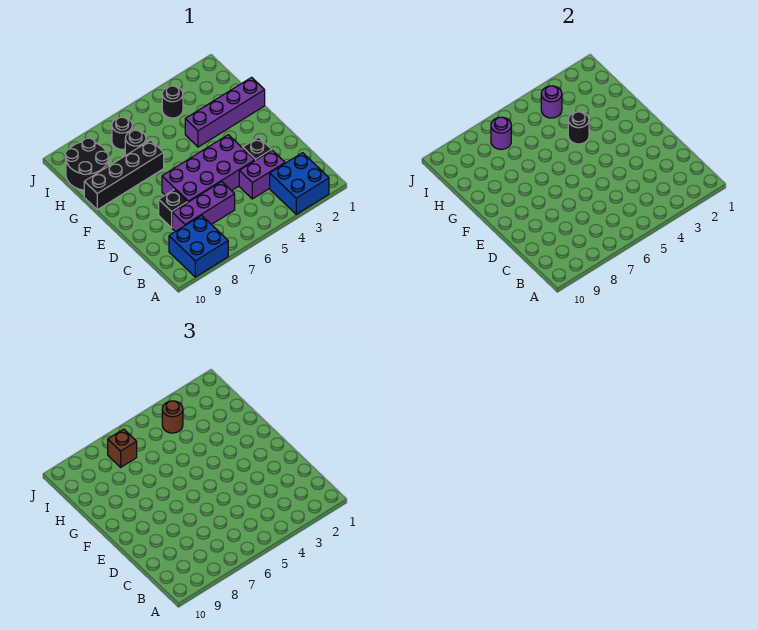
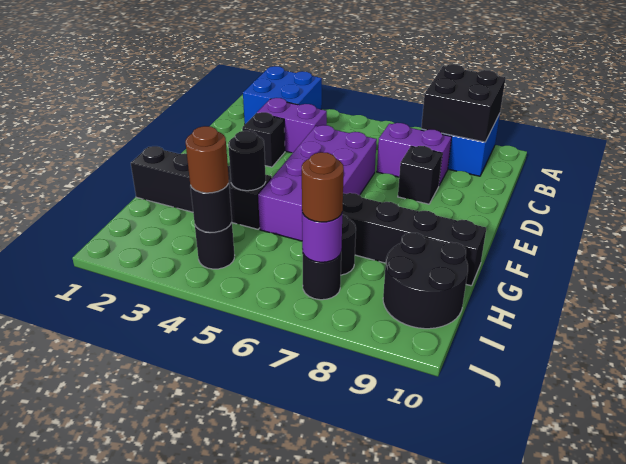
none -> black brick A8:B9 level 2
purple brick C6:C8 level 1 -> purple brick C7:C8 level 1
purple brick D4:E7 level 1 -> purple brick D5:G6 level 1
purple brick G1:G4 level 1 -> black brick G1:G4 level 1
purple round brick I4 level 2 -> black round brick I4 level 2
brown brick I7 level 3 -> brown round brick I7 level 3

